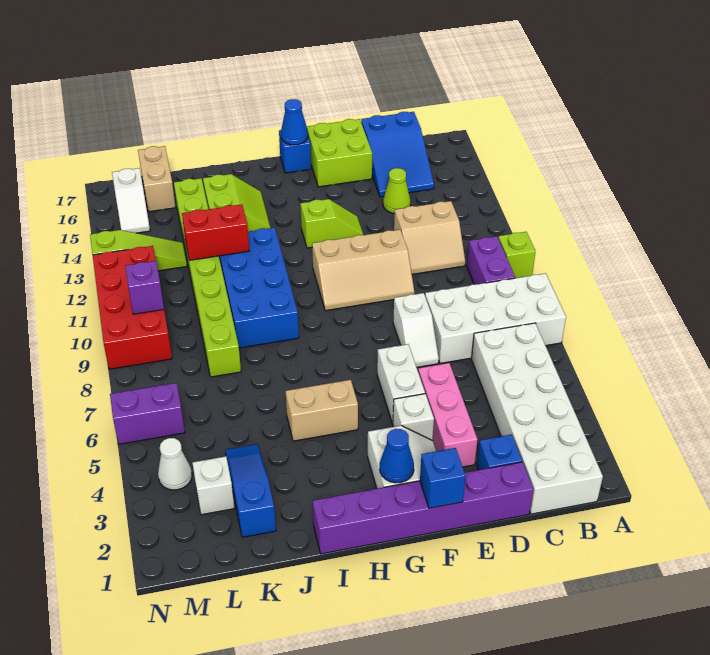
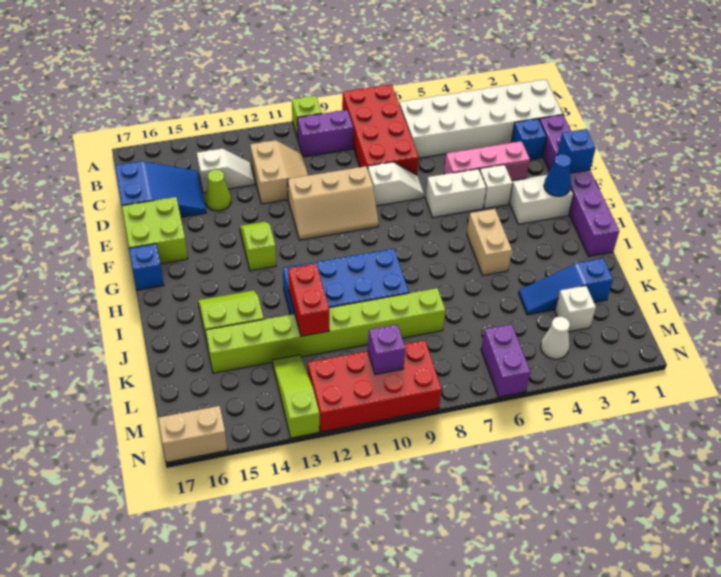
white brick A7:D8 level 1 -> red brick A7:D8 level 1
tan slope E10:G11 level 1 top 11 -> tan slope E9:F11 level 1 top E
blue cone G17 level 2 -> none
tan brick L16:L17 level 1 -> tan brick N16:N17 level 1
white slope M15:M16 level 1 top 16 -> white slope C13:C14 level 1 top 14

